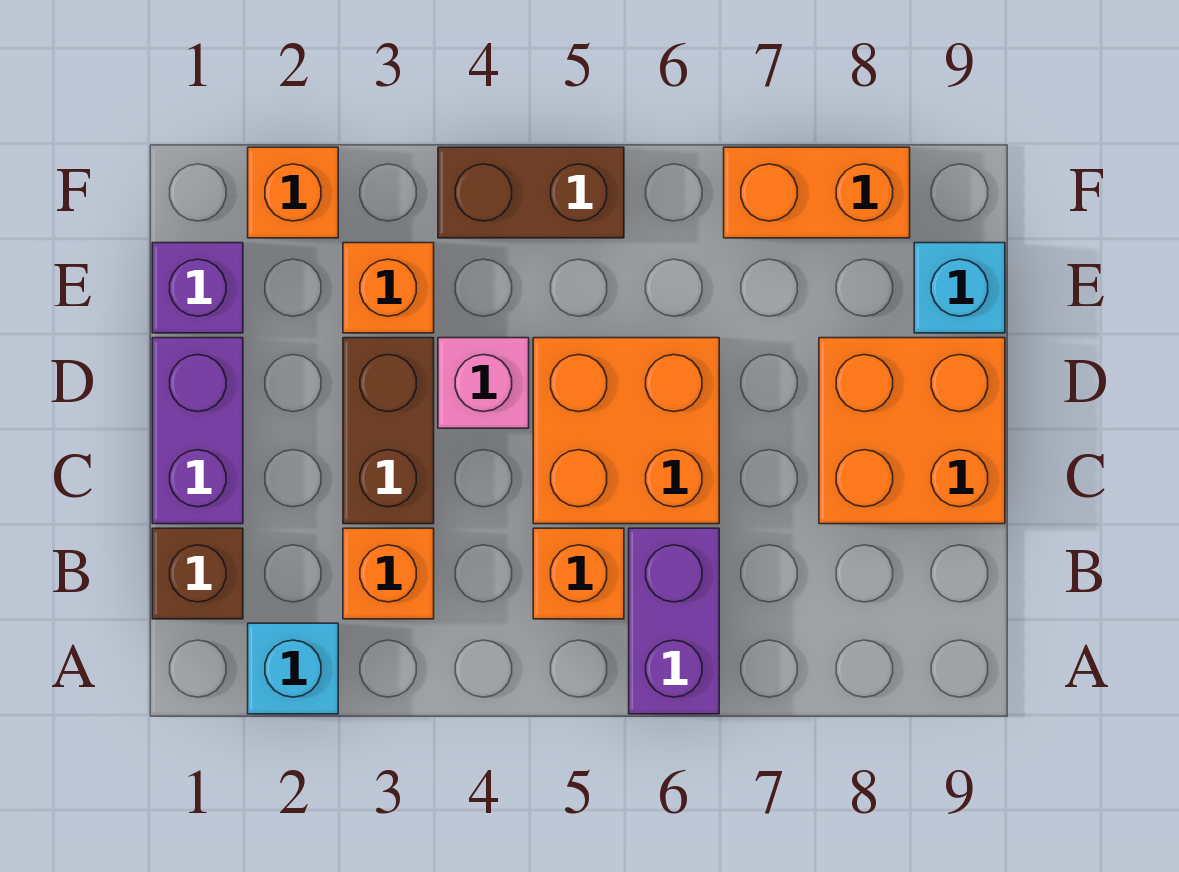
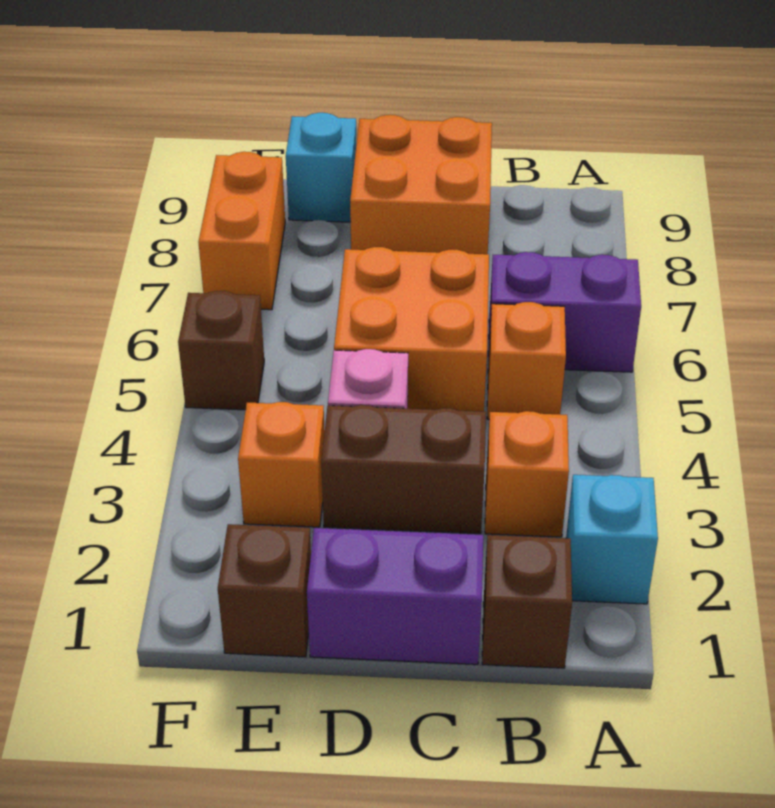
purple brick E1 level 1 -> brown brick E1 level 1
orange brick F2 level 1 -> none
brown brick F4:F5 level 1 -> brown brick F5 level 1

